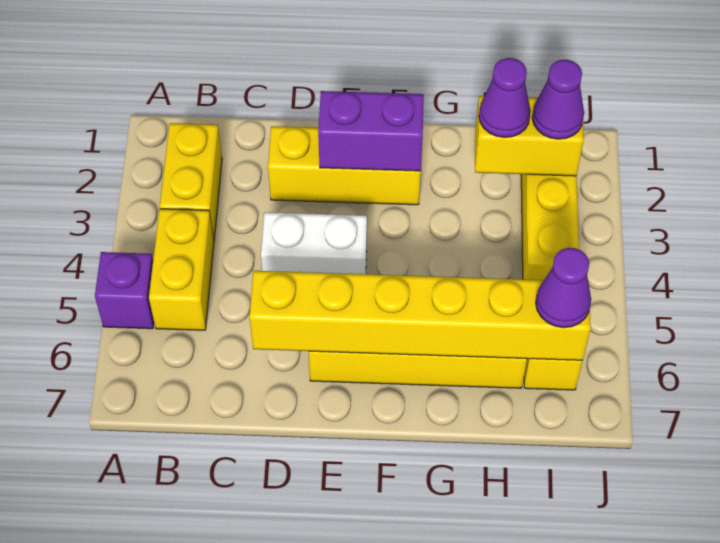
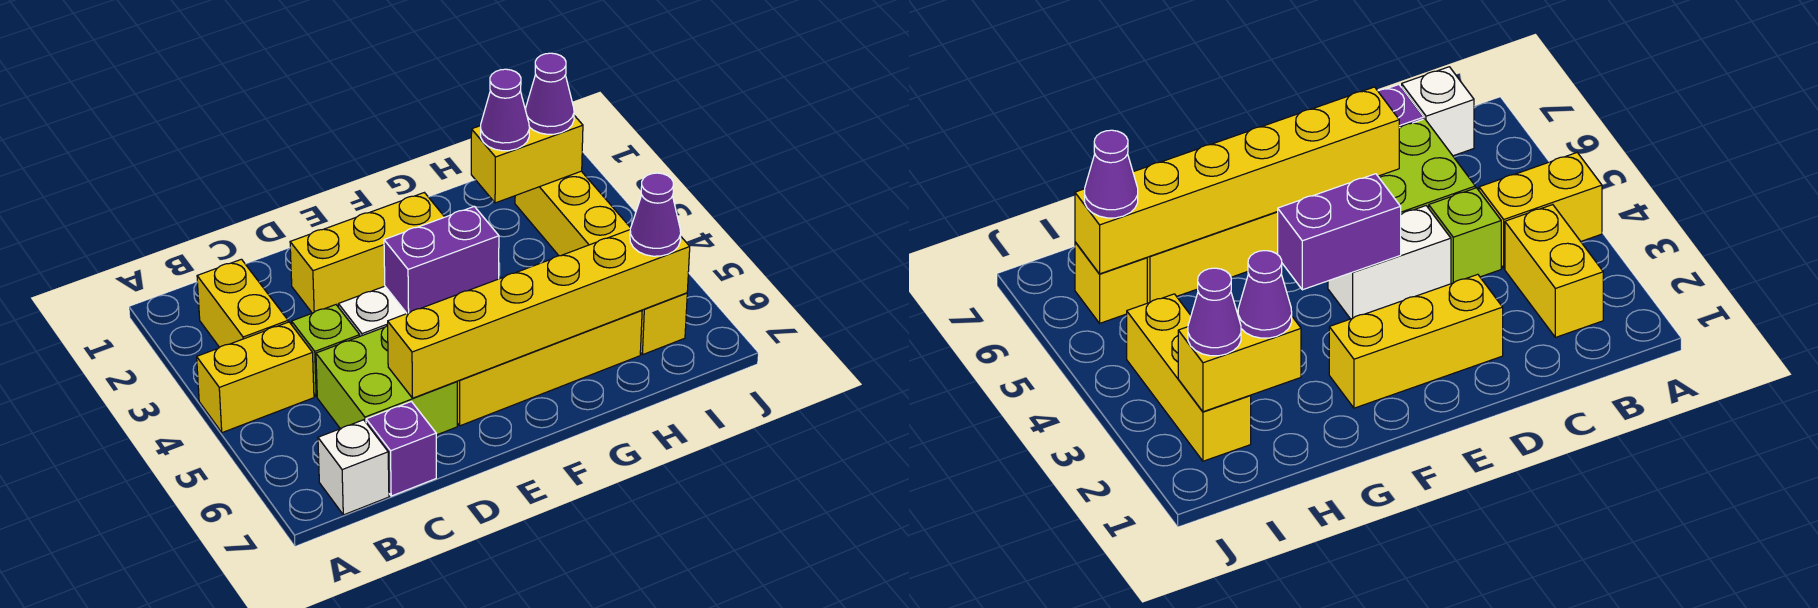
purple brick A5 level 1 -> purple brick C7 level 1
yellow brick B4:B5 level 1 -> yellow brick A4:B4 level 1
none -> white brick B7 level 1
none -> lime brick C4 level 1
none -> lime brick C5:D6 level 1
purple brick E2:F2 level 2 -> purple brick E4:F4 level 2

